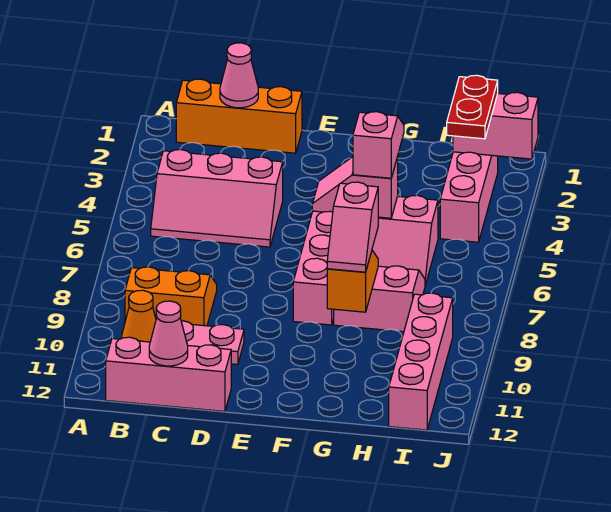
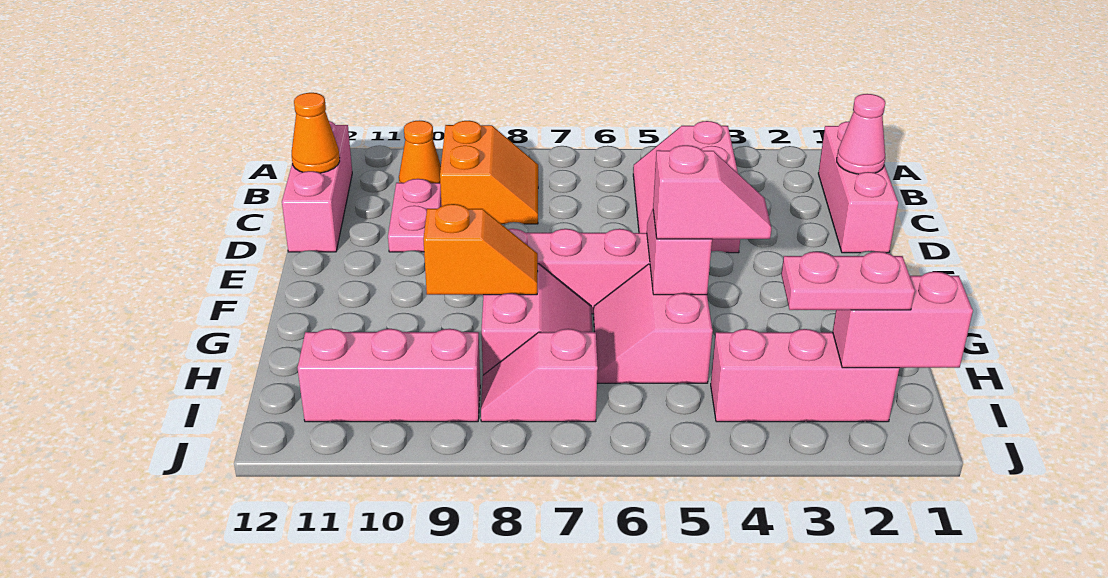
orange brick B1:D1 level 1 -> pink brick B1:D1 level 1
pink cone C12 level 2 -> orange cone C12 level 2
pink slope G8:G9 level 3 top 8 -> pink slope I7:I8 level 1 top 7
pink brick I2:J2 level 2 -> pink brick I1:I2 level 2
red plate I2:I3 level 3 -> pink plate I2:I3 level 3
pink brick I9:I12 level 1 -> pink brick I9:I11 level 1

